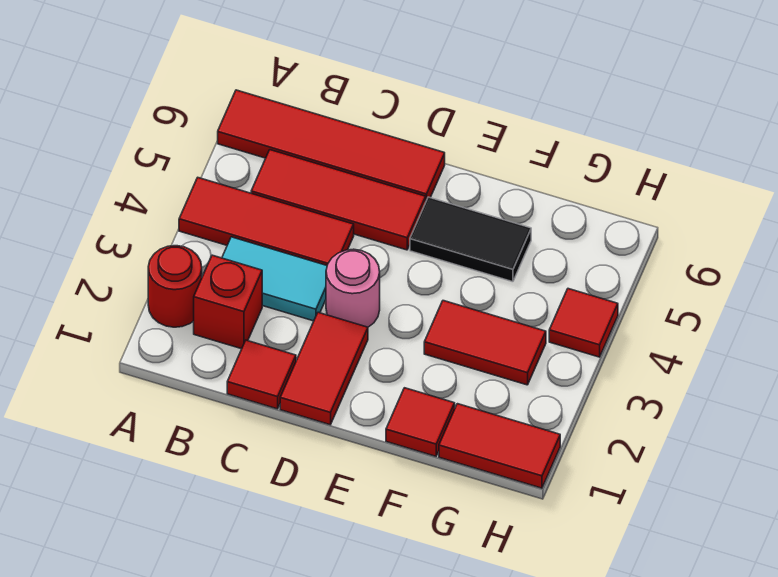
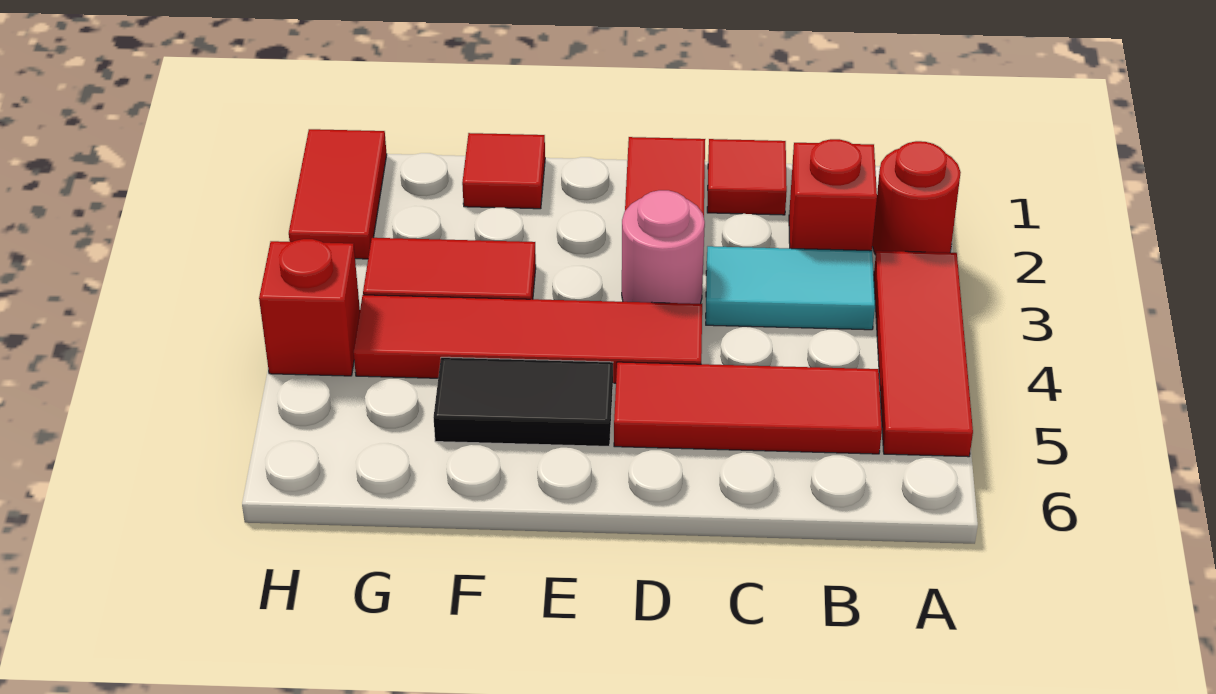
red tile A4:C4 level 1 -> red tile A3:A5 level 1
red tile A6:D6 level 1 -> red tile D4:G4 level 1
red tile G1:H1 level 1 -> red tile H1:H2 level 1
red tile H4 level 1 -> red brick H4 level 1

